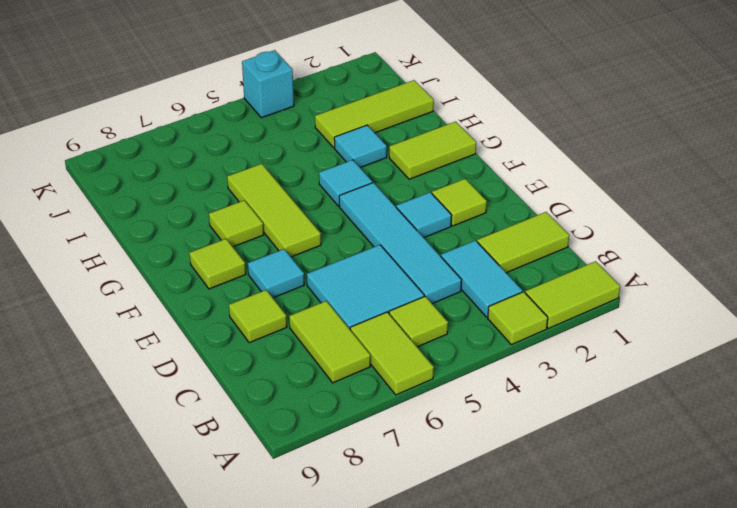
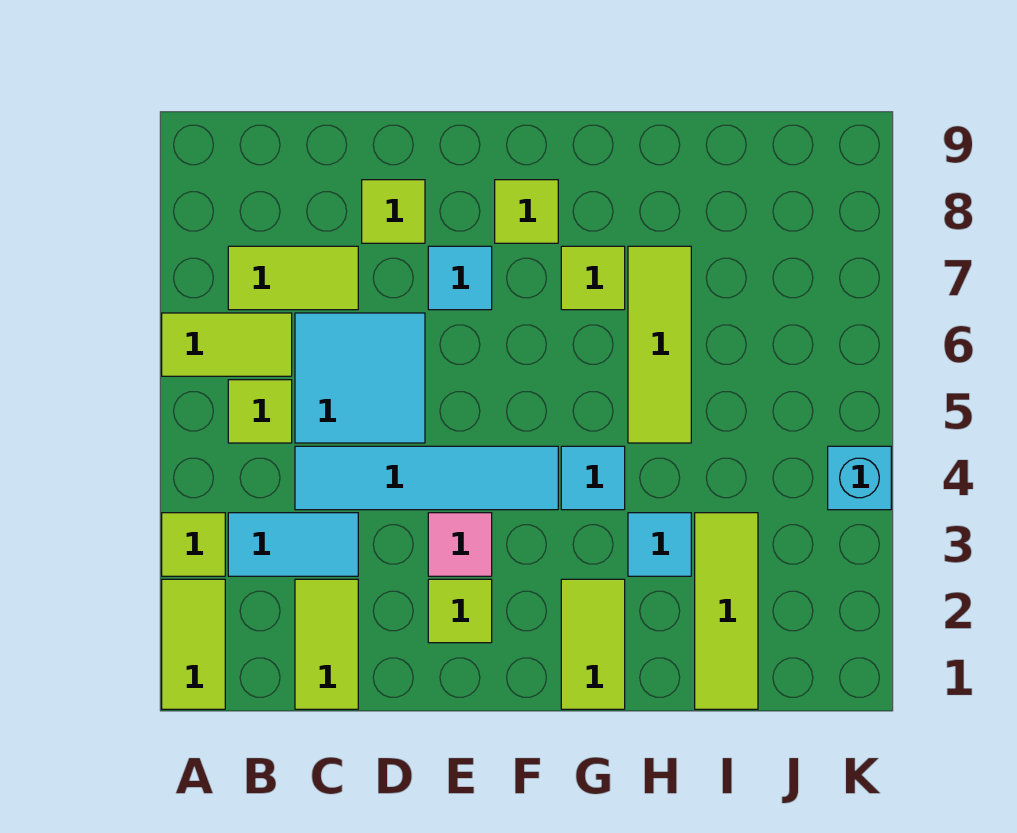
cyan tile E3 level 1 -> pink tile E3 level 1
lime tile F6:H6 level 1 -> lime tile H5:H7 level 1

